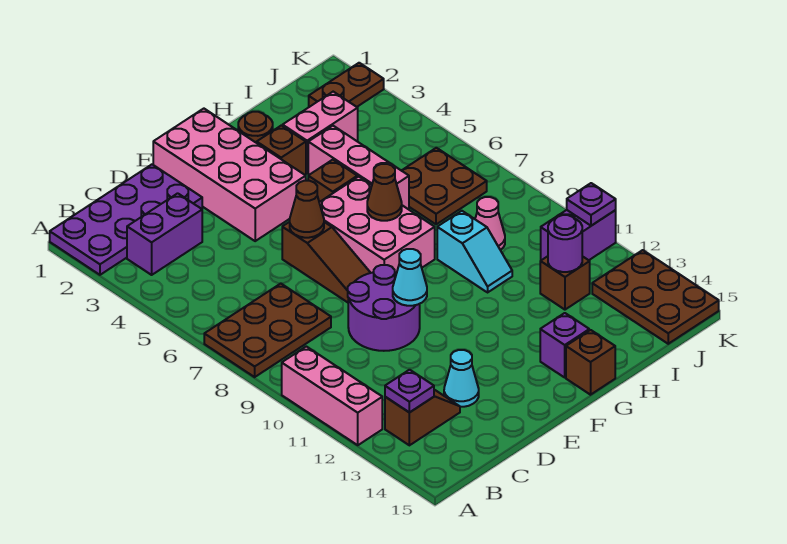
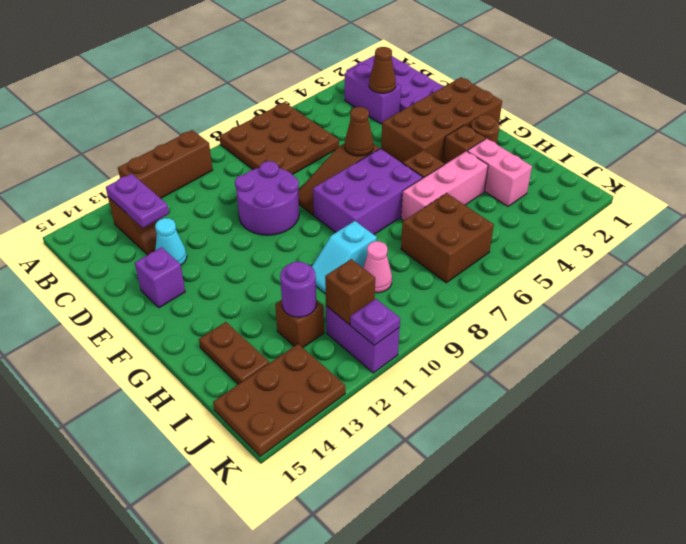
brown plate A7:C8 level 1 -> brown plate A6:C8 level 1
pink brick A10:A12 level 1 -> brown brick A10:A12 level 1
purple plate B13 level 2 -> purple plate B13:C13 level 2
pink brick E1:F4 level 1 -> brown brick E1:F4 level 1
cyan cone E10 level 2 -> none
pink brick F6:G8 level 1 -> purple brick F6:G8 level 1
brown cone G7 level 2 -> brown cone C3 level 2
purple brick G14 level 1 -> purple brick E14 level 1
brown brick G15 level 1 -> brown brick J11 level 2
brown plate I6:J7 level 1 -> brown brick I6:J7 level 1
brown plate J2:K2 level 1 -> brown plate H14:I14 level 1

